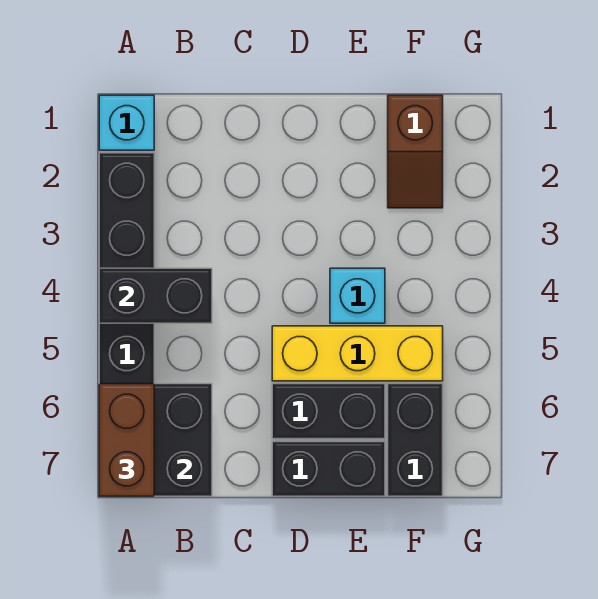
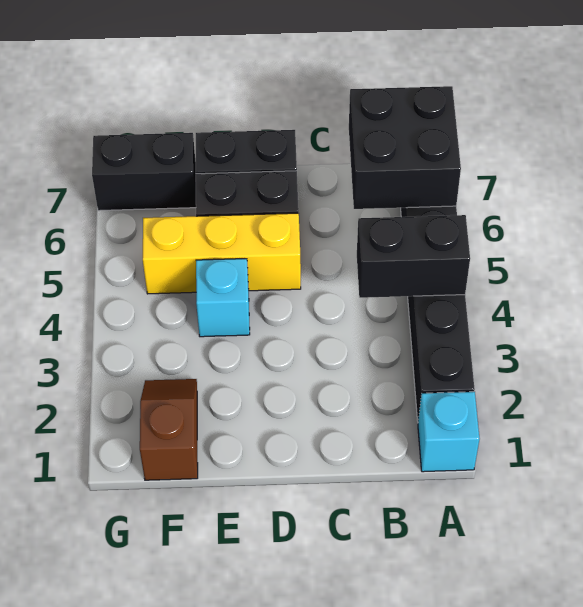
brown brick A6:A7 level 3 -> none
black brick F6:F7 level 1 -> black brick F7:G7 level 1

